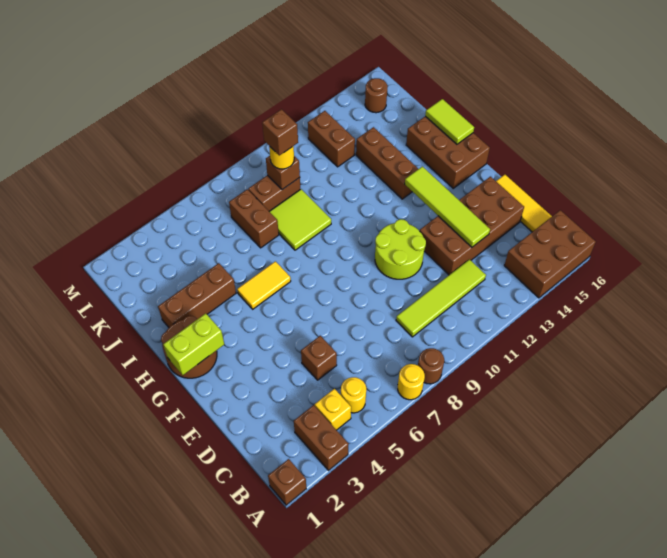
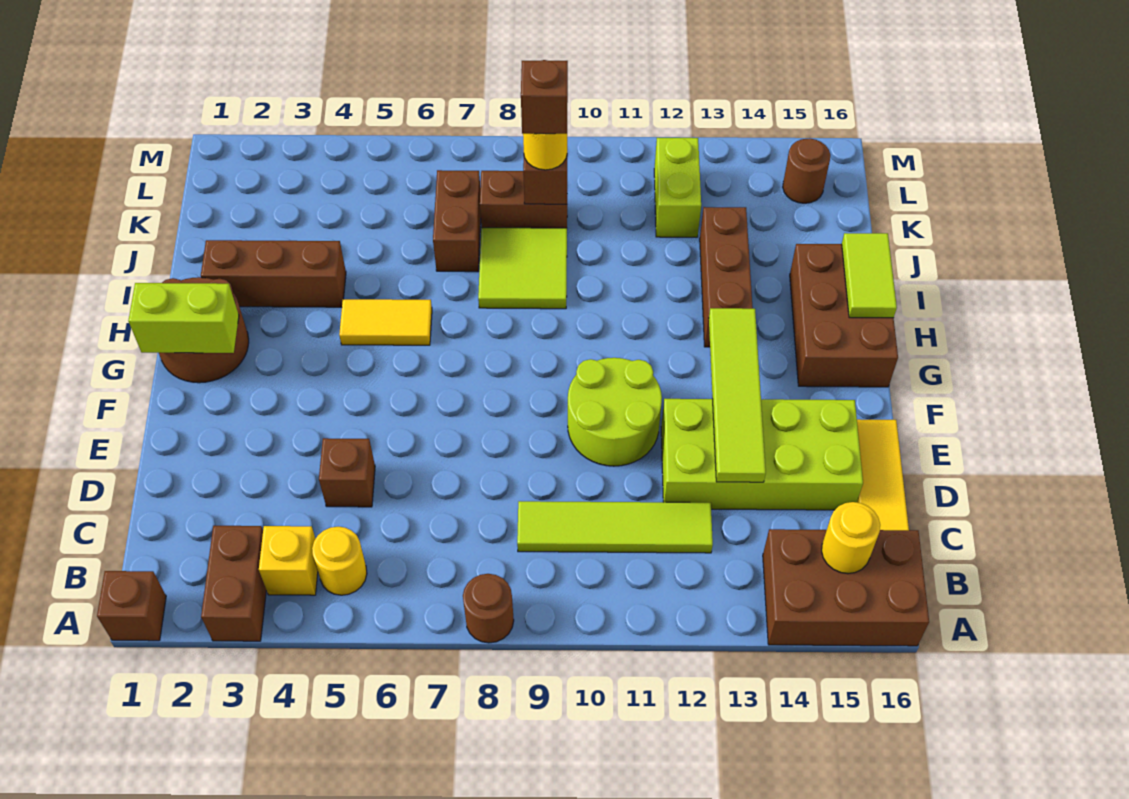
yellow round brick A7 level 1 -> yellow round brick B15 level 2
brown brick D12:E15 level 1 -> lime brick D12:E15 level 1
brown brick K12:L12 level 1 -> lime brick K12:L12 level 1

